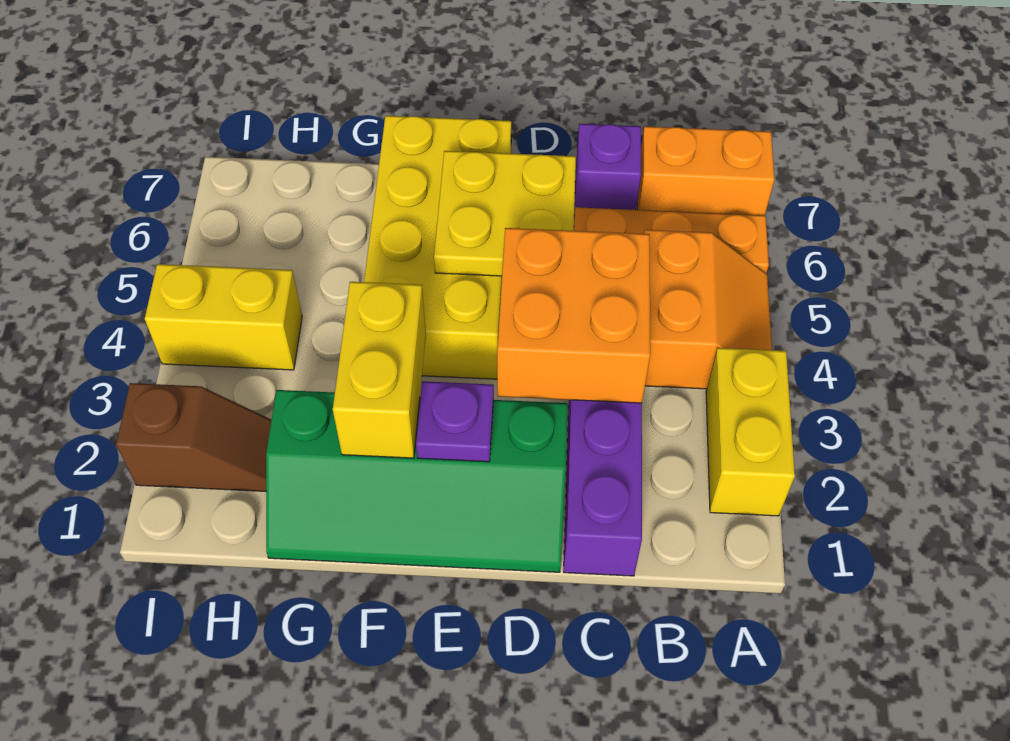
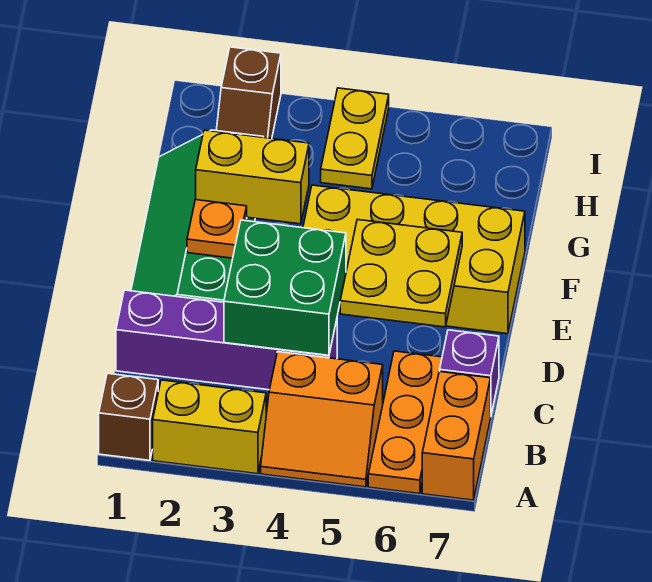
none -> brown brick A1 level 1
orange brick C3:D4 level 2 -> green brick C3:D4 level 2
purple plate E2 level 2 -> orange plate E2 level 2
yellow brick H4:I4 level 1 -> yellow plate H4:I4 level 1

